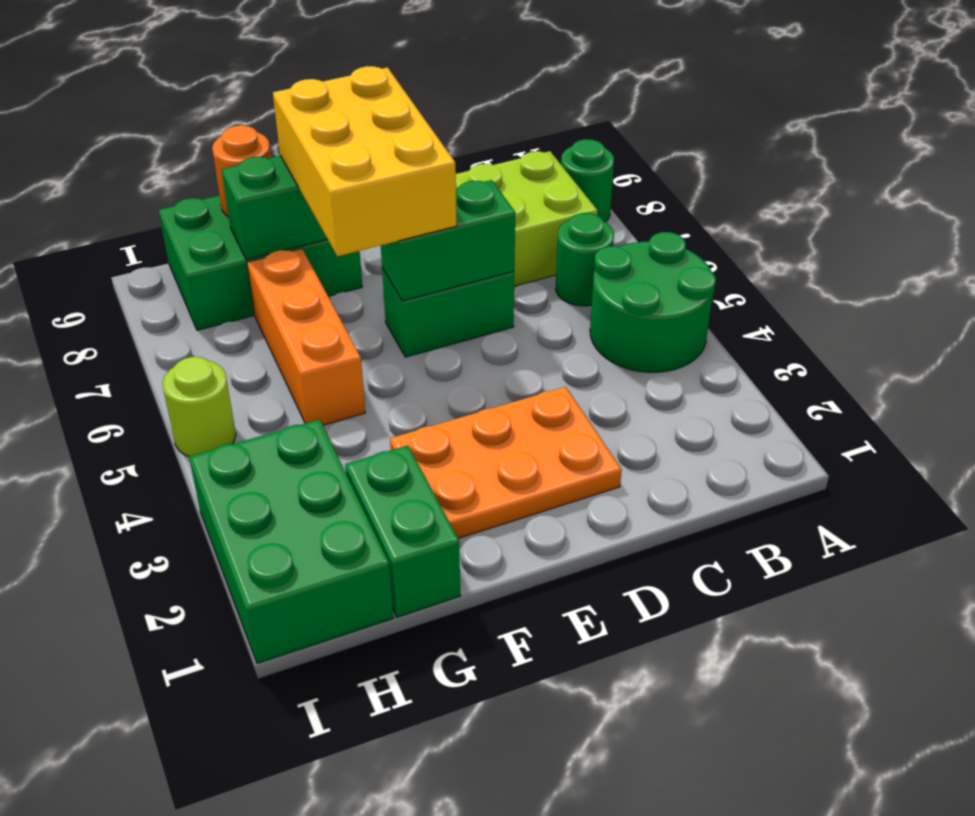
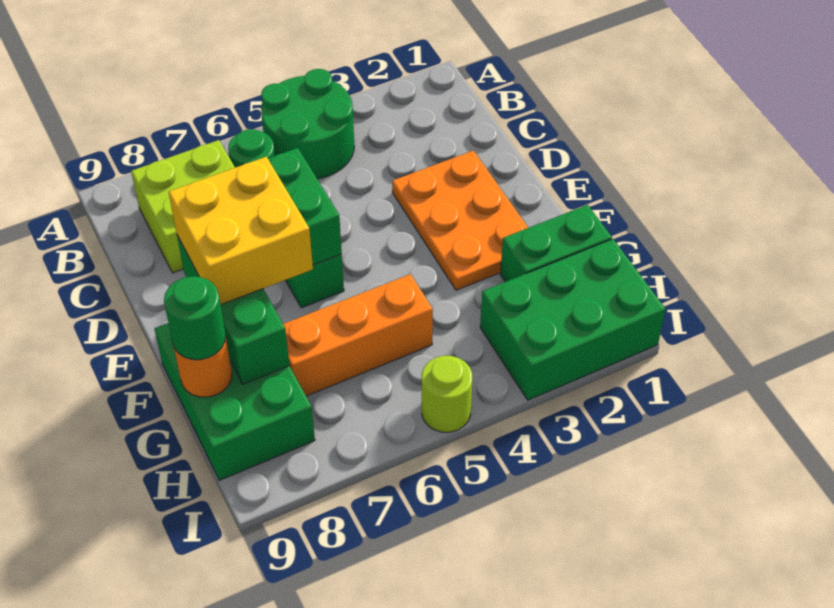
green round brick A8 level 1 -> green round brick G9 level 3
yellow brick E6:F8 level 3 -> yellow brick E7:F8 level 3

